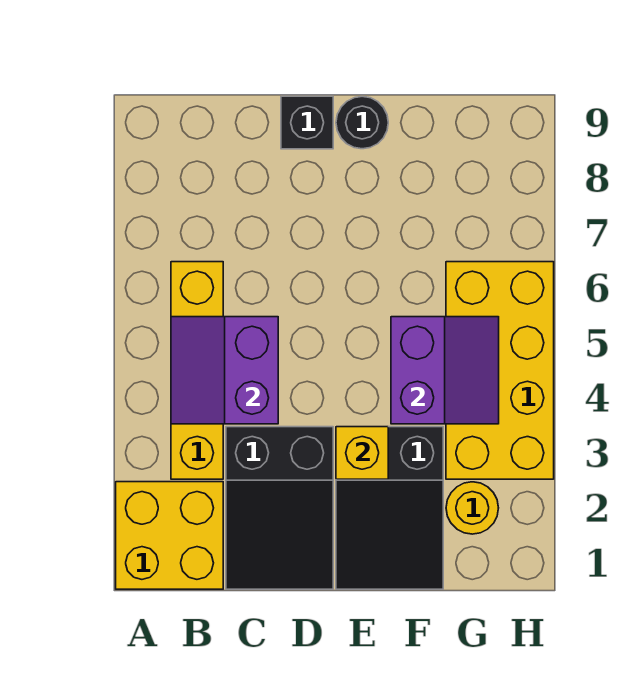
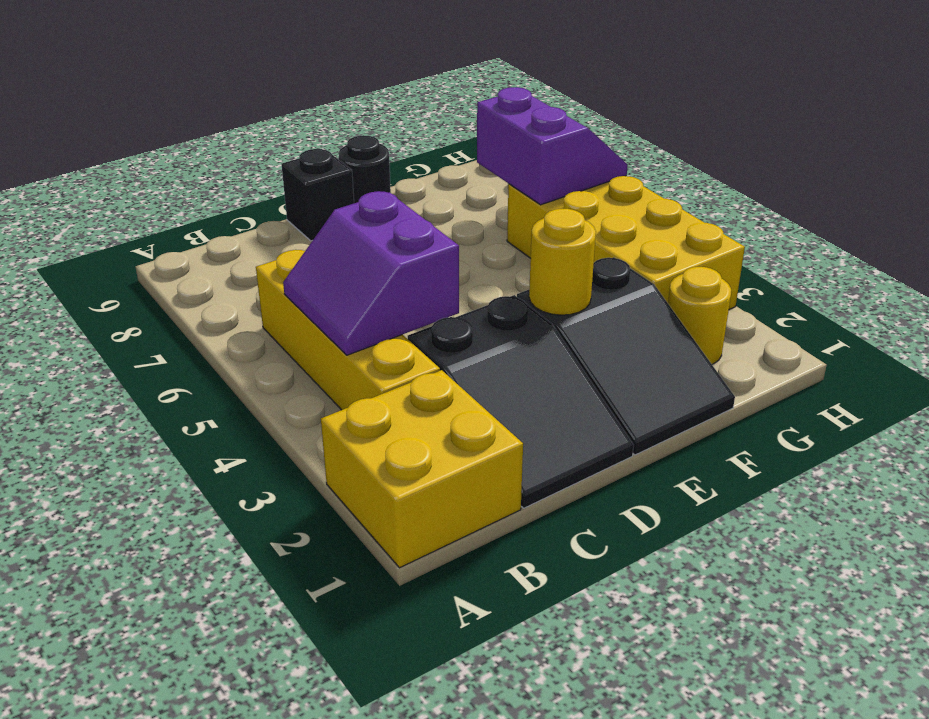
yellow brick E3 level 2 -> yellow round brick E3 level 2
purple slope F4:G5 level 2 top F -> purple slope G6:H7 level 2 top G

